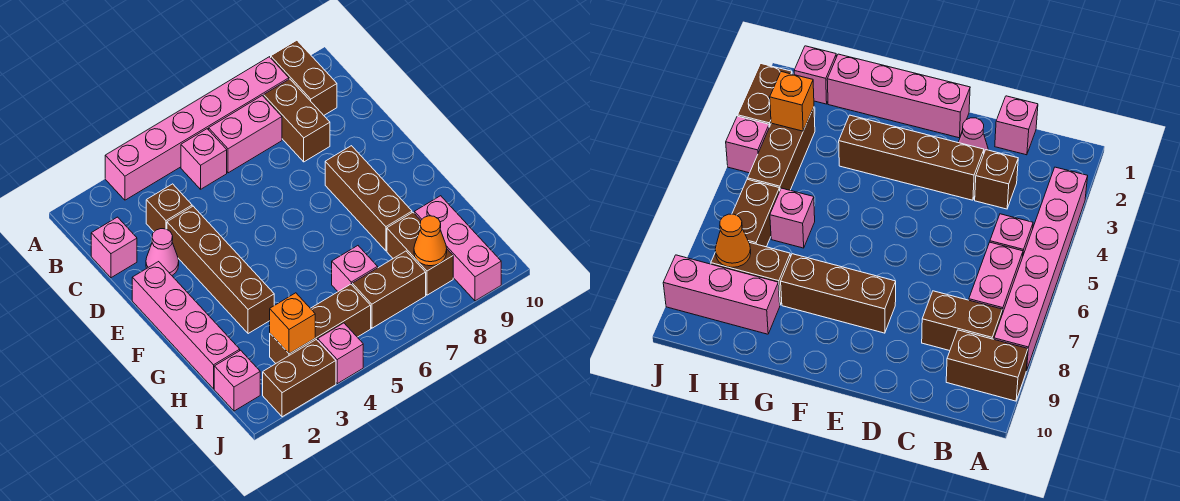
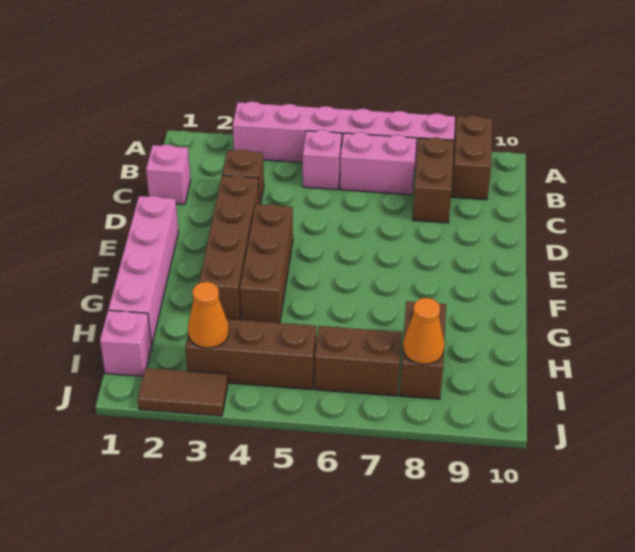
pink cone D2 level 1 -> none
brown brick E8:G8 level 1 -> brown brick E4:G4 level 1
pink brick H6 level 1 -> none
pink brick H9:J9 level 1 -> none
orange brick I3 level 2 -> orange cone I3 level 2
brown brick J2:J3 level 1 -> brown tile J2:J3 level 1
pink brick J4 level 1 -> none

